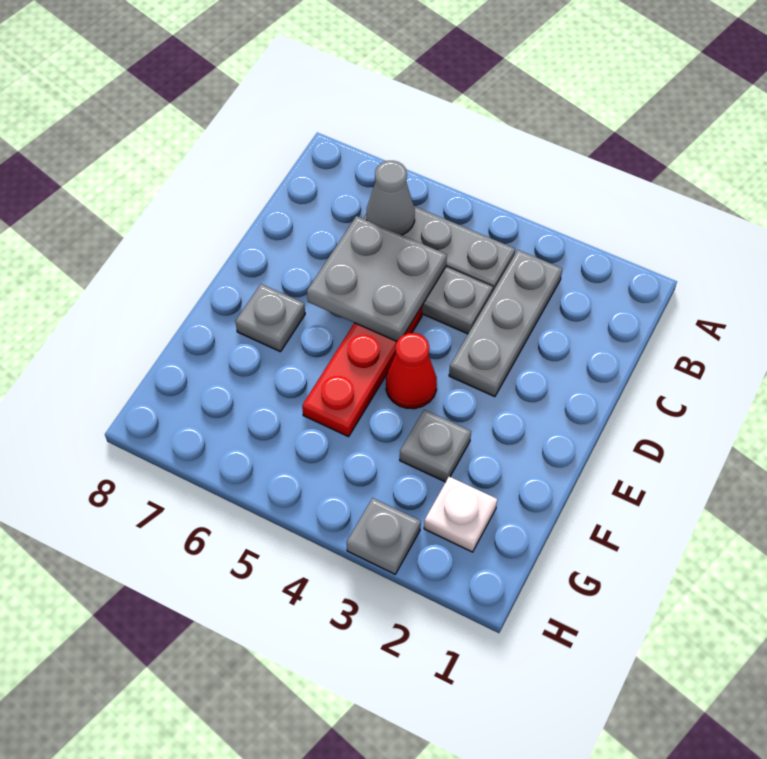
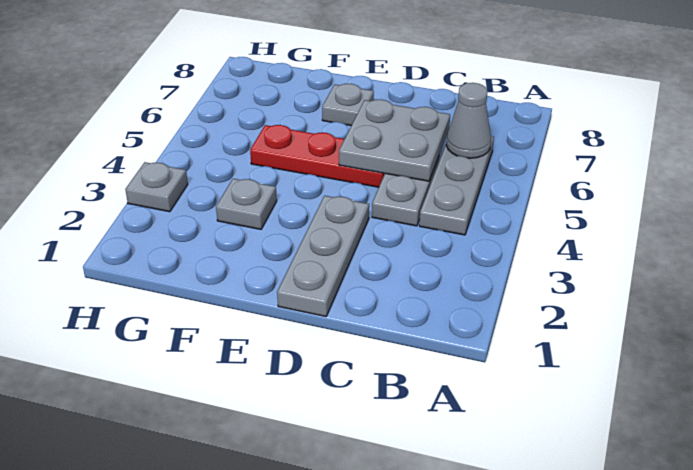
grey plate B3:D3 level 1 -> grey plate D1:D3 level 1
red cone E4 level 1 -> none
white plate G2 level 1 -> none

